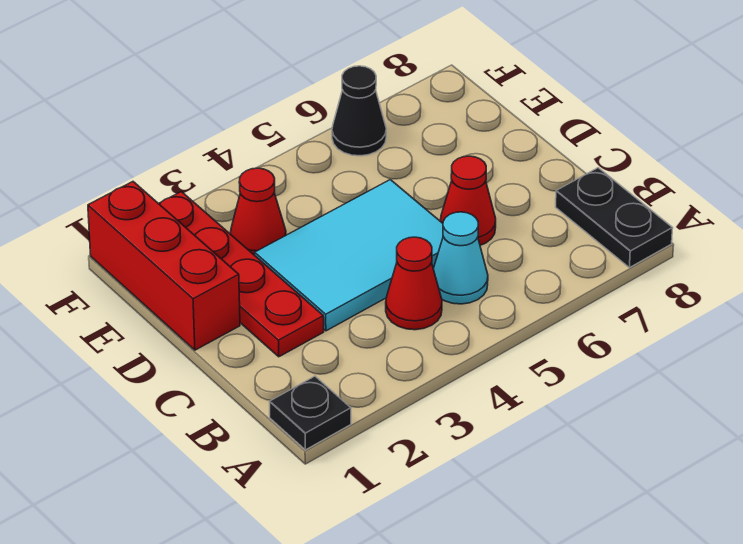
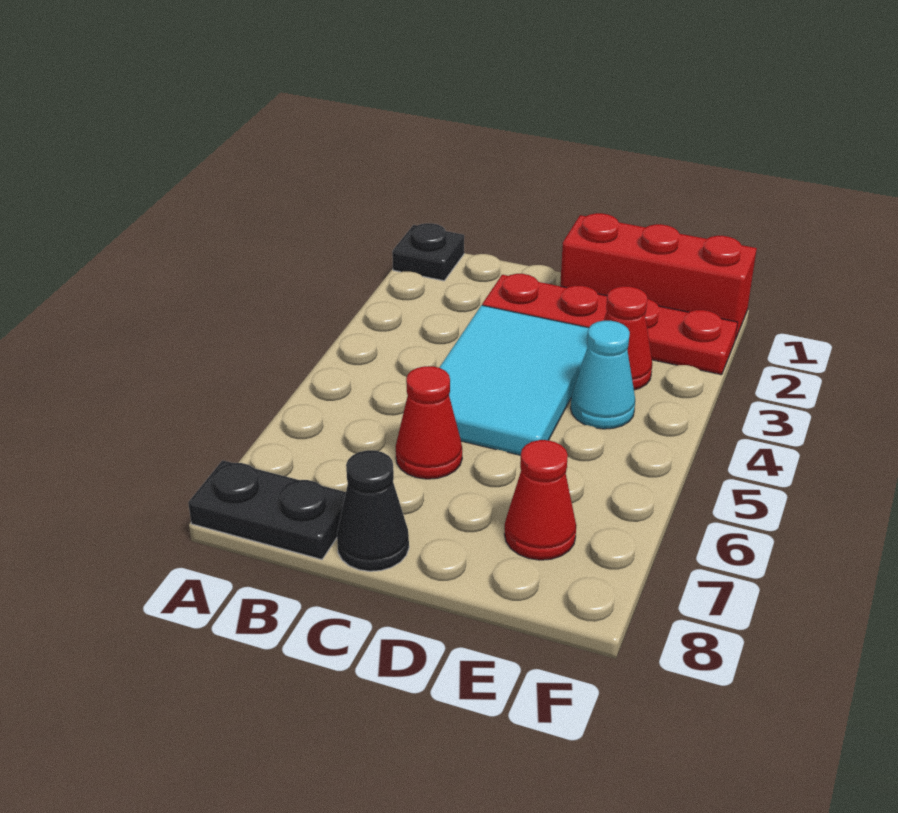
red cone B4 level 1 -> red cone E7 level 1
cyan cone B5 level 1 -> cyan cone E4 level 1
black cone F6 level 1 -> black cone C8 level 1

